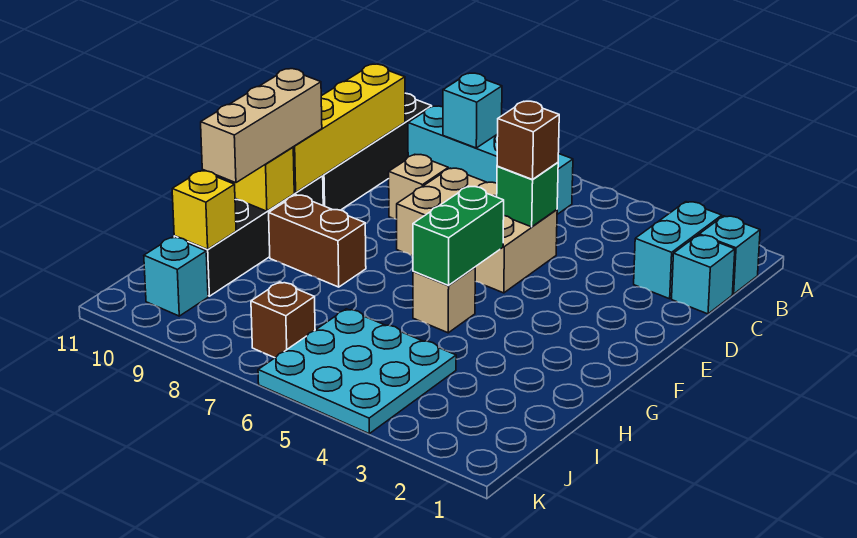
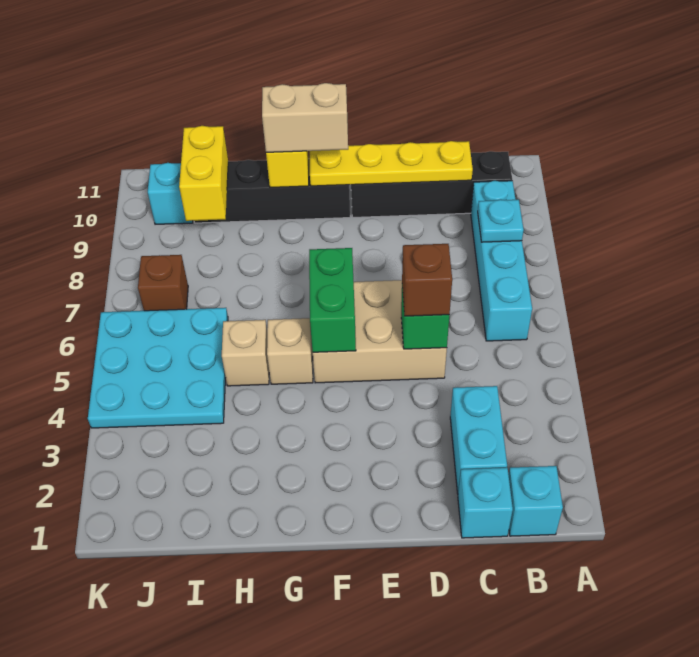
cyan brick B2:C2 level 1 -> cyan brick C2:C3 level 1
cyan brick B8 level 2 -> cyan plate B8 level 2
yellow brick C10:F10 level 2 -> yellow plate C10:F10 level 2
tan brick D5:E7 level 1 -> tan brick D5:F6 level 1
tan brick D8 level 1 -> tan brick H5 level 1
green brick F5:G5 level 2 -> green brick F5:F6 level 2
tan brick F10:H10 level 3 -> tan brick F10:G10 level 3
brown brick G8:G9 level 1 -> none
yellow brick I10 level 2 -> yellow brick I9:I10 level 2

